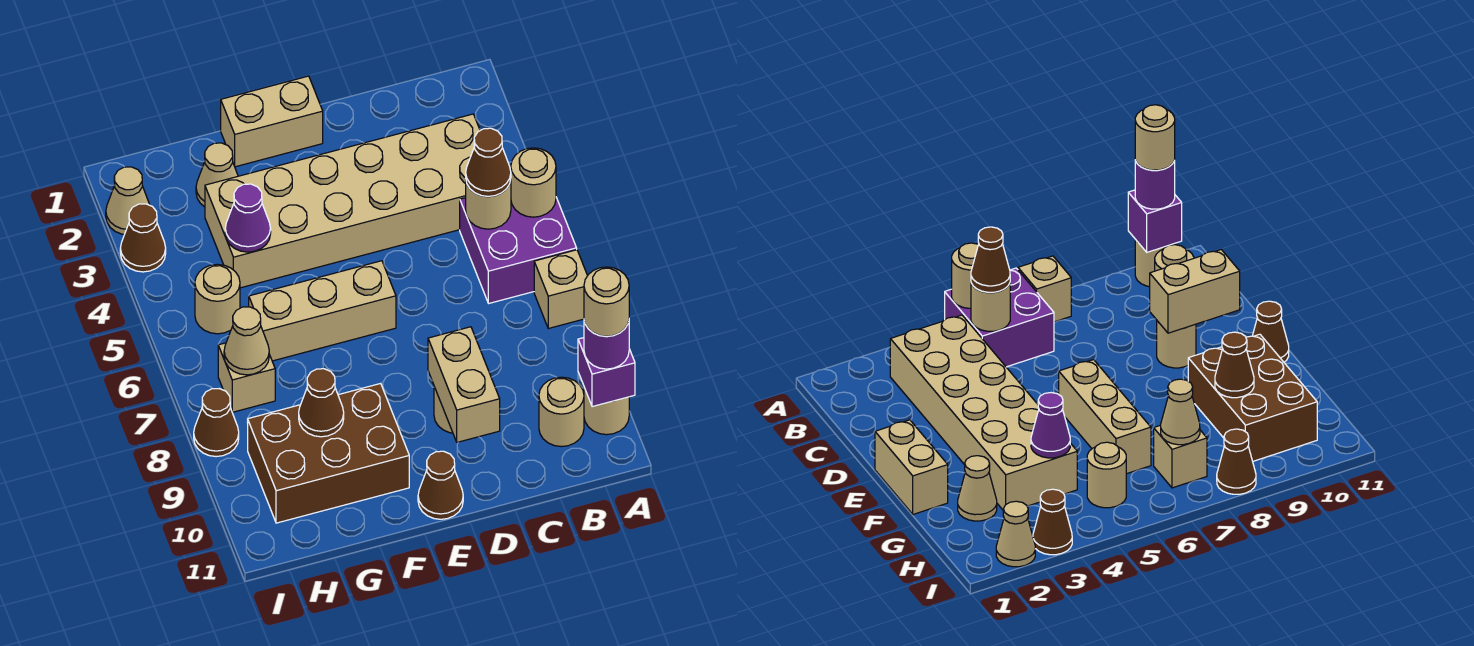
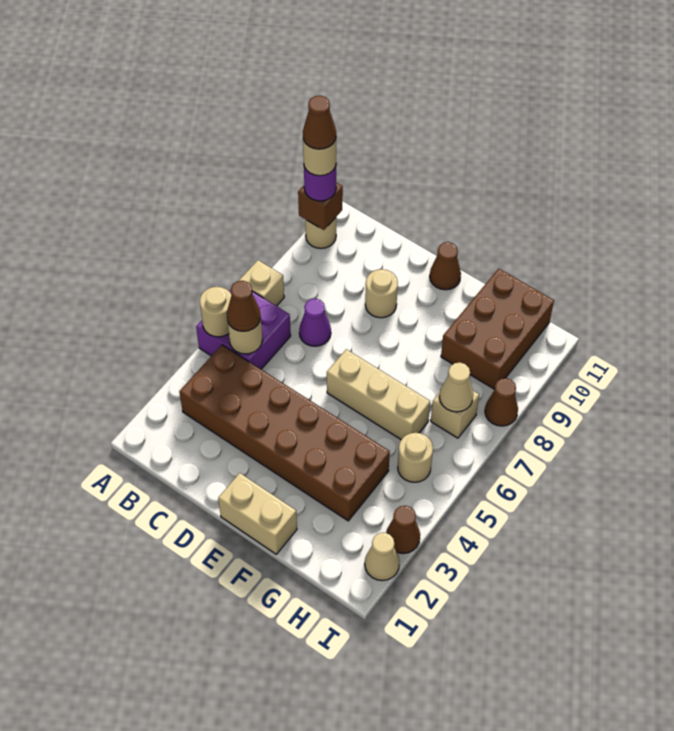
purple brick A10 level 2 -> brown brick A10 level 2
tan brick B3:G4 level 1 -> brown brick B3:G4 level 1
tan round brick B10 level 1 -> none
tan brick D9:D10 level 2 -> none
brown brick F9:H10 level 1 -> brown brick G9:H11 level 1
tan cone G2 level 1 -> none
purple cone G4 level 2 -> purple cone C7 level 1
brown cone G9 level 2 -> brown cone A10 level 5

